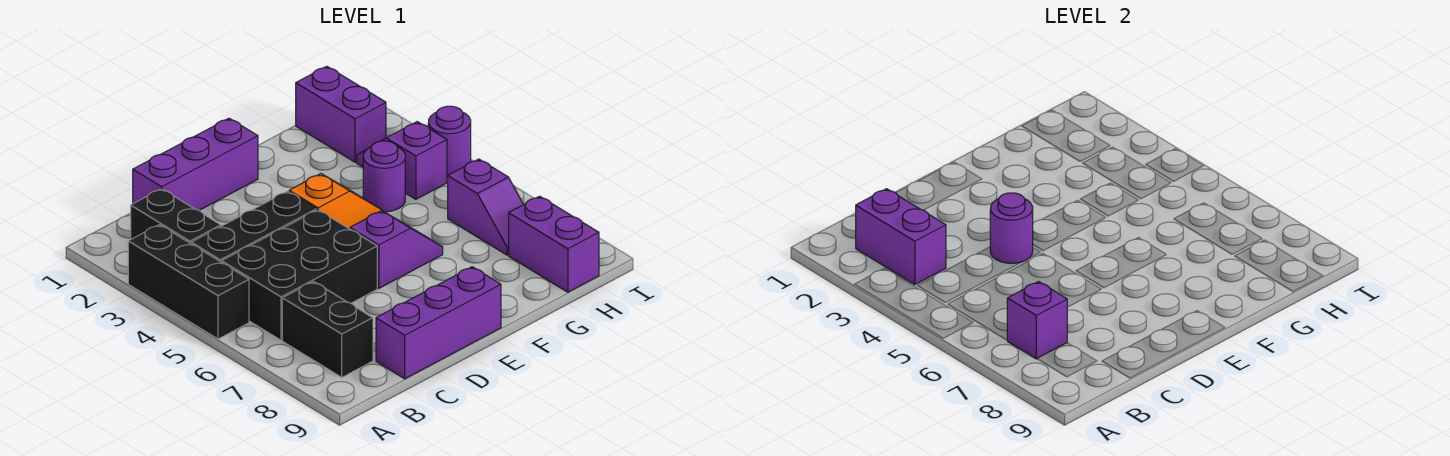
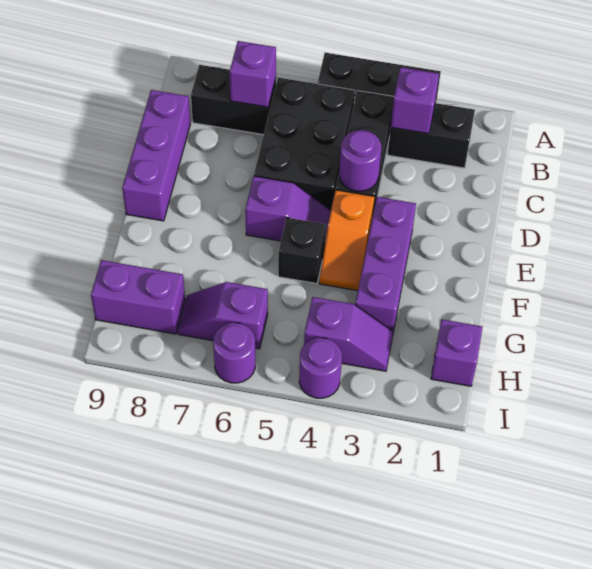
purple brick B2:B3 level 2 -> purple brick B3 level 2
purple brick C1:E1 level 1 -> purple brick E3:G3 level 1
purple slope E6:F6 level 1 top E -> purple slope E5:E6 level 1 top 6
none -> black brick F5 level 1
purple round brick G4 level 1 -> purple round brick I6 level 1
purple brick H1:H2 level 1 -> purple brick H1 level 1

